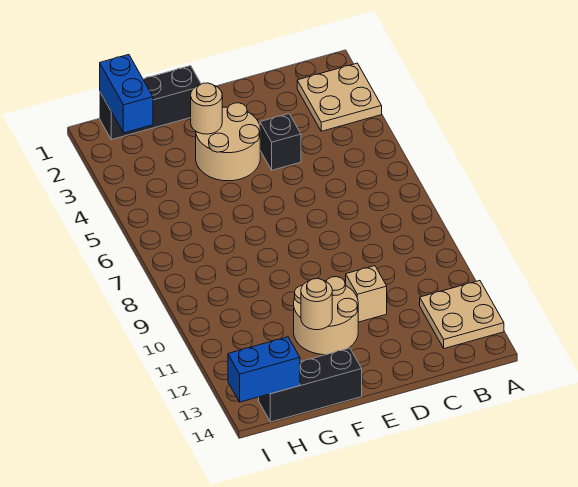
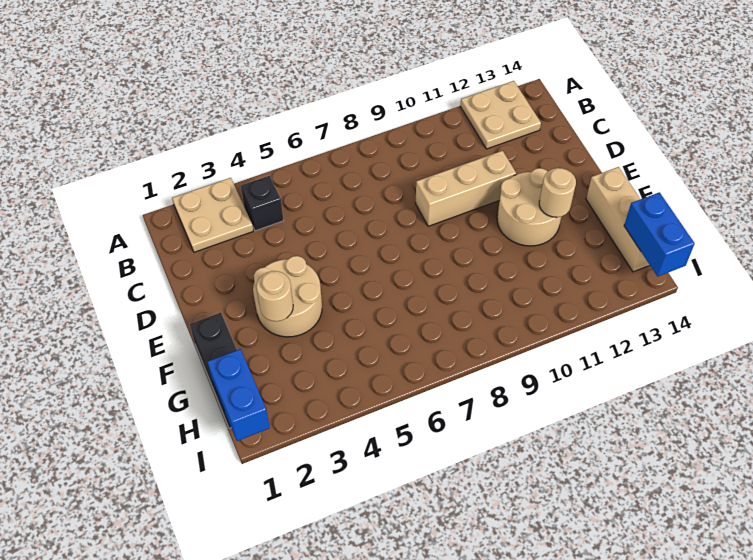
black brick D4 level 1 -> black brick B4 level 1
tan brick D11 level 1 -> tan brick D9:D11 level 1
black brick F14:H14 level 1 -> tan brick F14:H14 level 1
blue brick H1:H2 level 2 -> blue brick H1:I1 level 2

